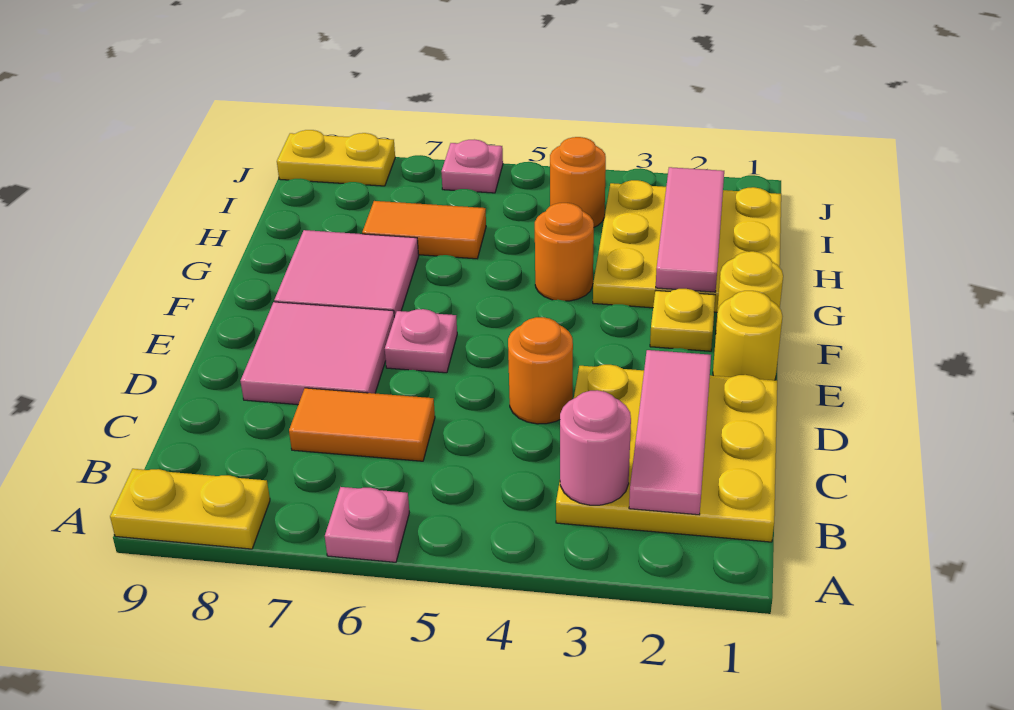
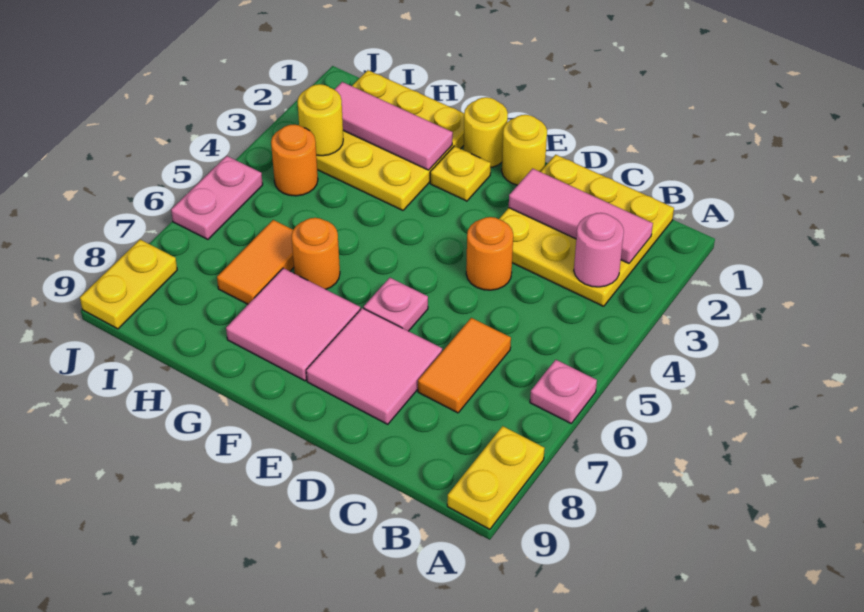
orange round brick G4 level 1 -> orange round brick G6 level 1
none -> yellow round brick I3 level 2
pink plate J6 level 1 -> pink plate J5:J6 level 1

